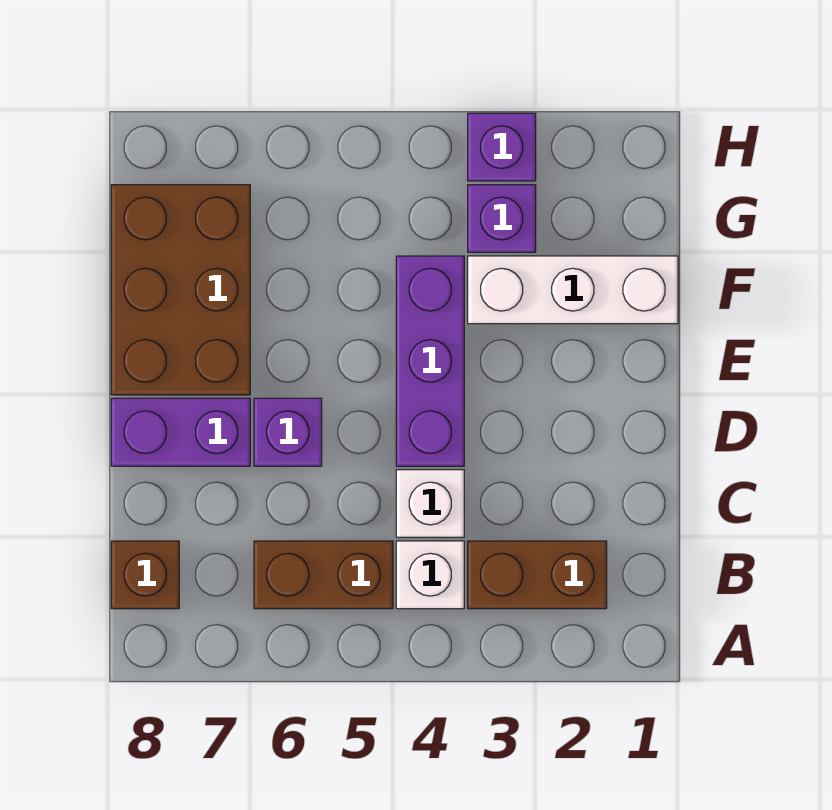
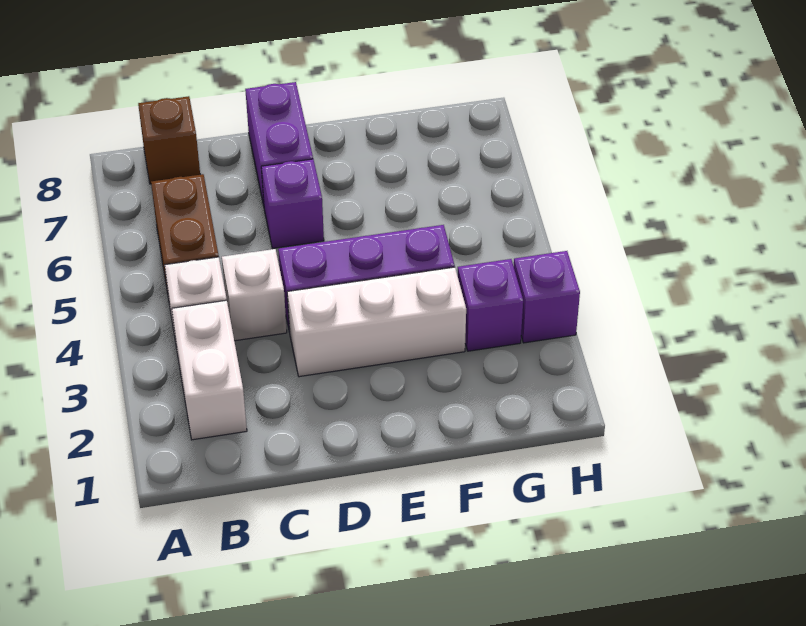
brown brick B2:B3 level 1 -> white brick B2:B3 level 1
brown brick E7:G8 level 1 -> none
white brick F1:F3 level 1 -> white brick D3:F3 level 1

